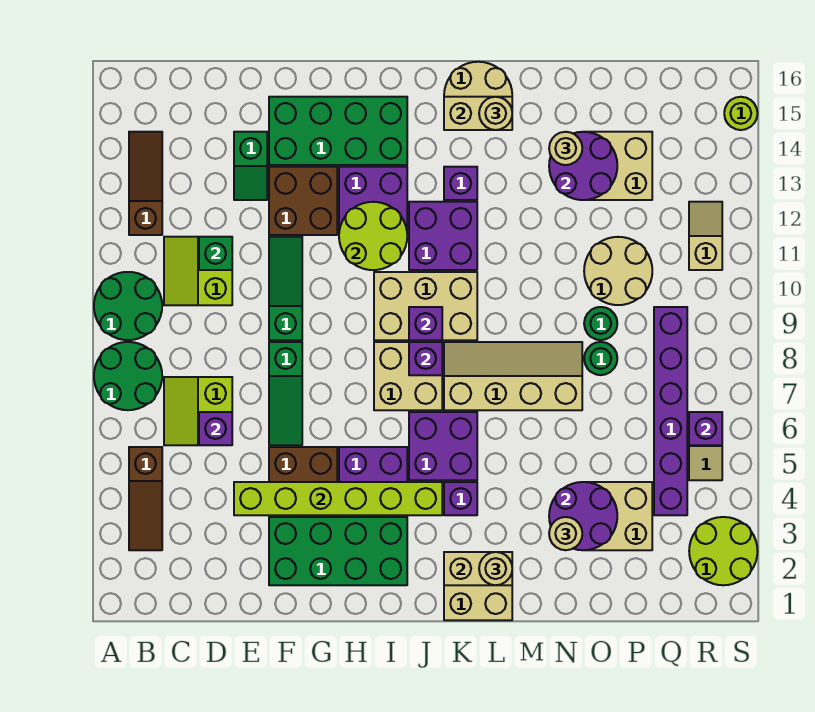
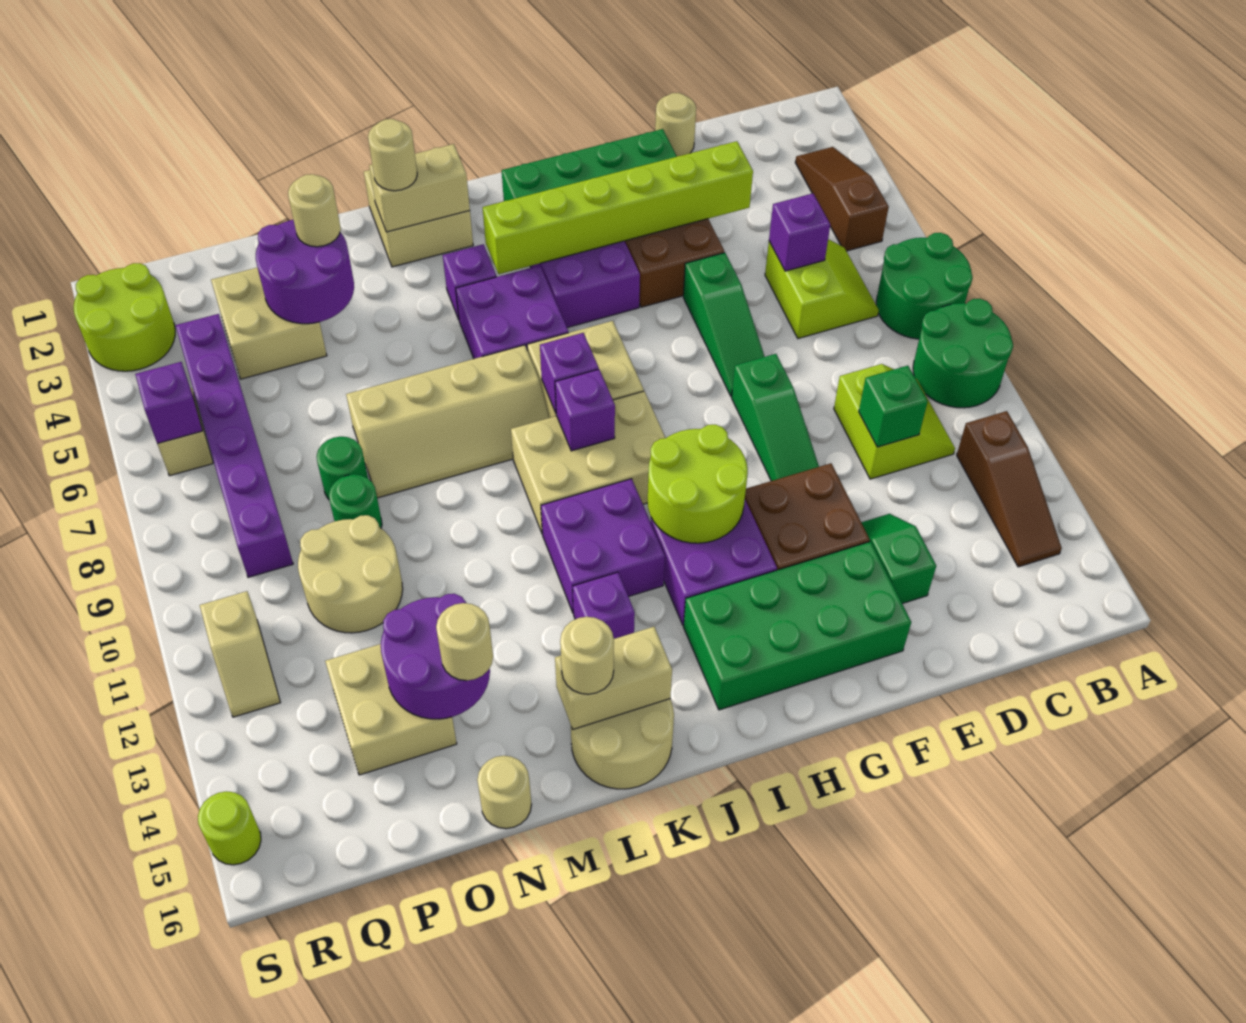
none -> tan round brick E1 level 1
green slope F6:F8 level 1 top 8 -> green slope F6:F8 level 1 top 6
none -> tan round brick N16 level 1

